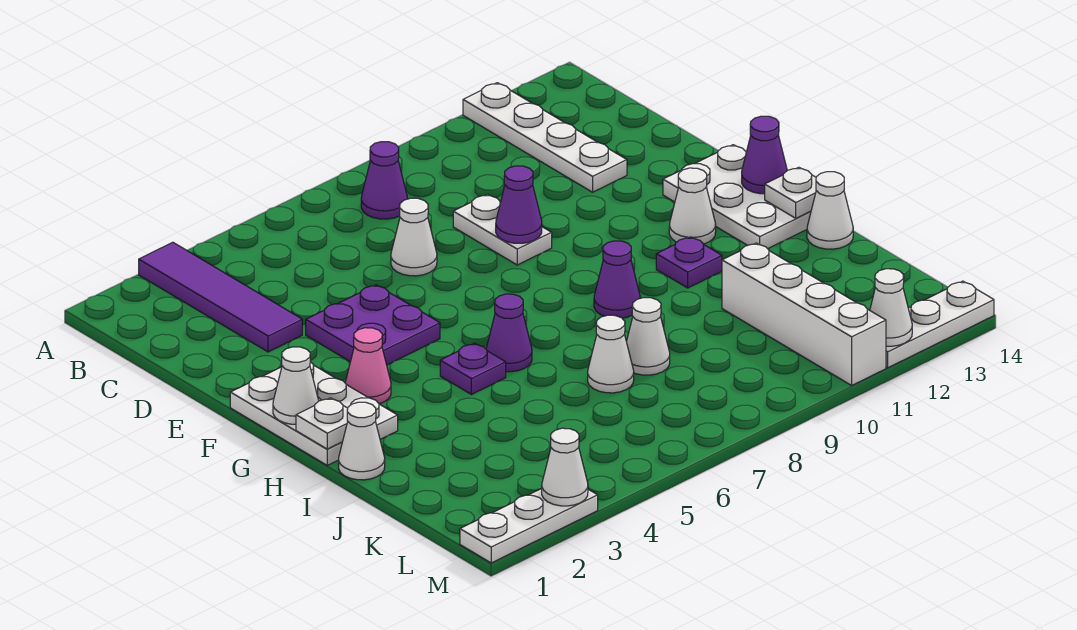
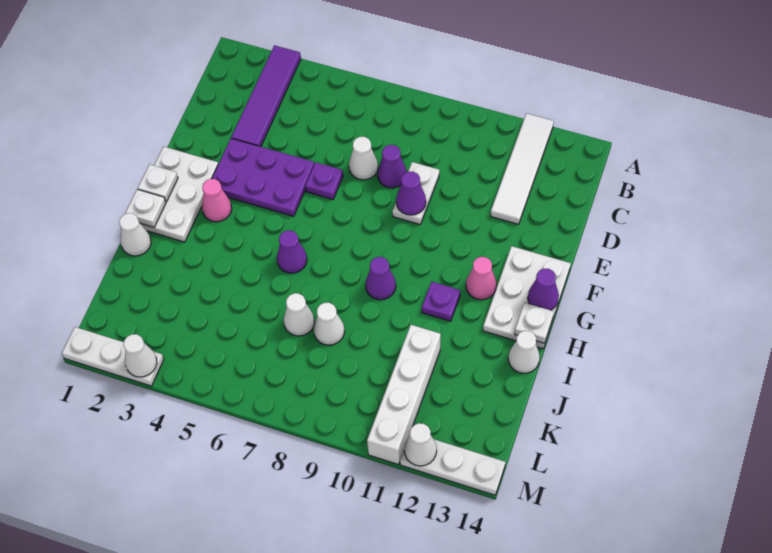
white plate A12:D12 level 1 -> white tile A12:D12 level 1
purple cone B8 level 1 -> purple cone D8 level 1
purple plate E4:F5 level 1 -> purple plate E3:F5 level 1
white cone G1 level 2 -> white plate G1 level 2
white cone G12 level 1 -> pink cone G12 level 1
purple plate H5 level 1 -> purple plate E6 level 1

